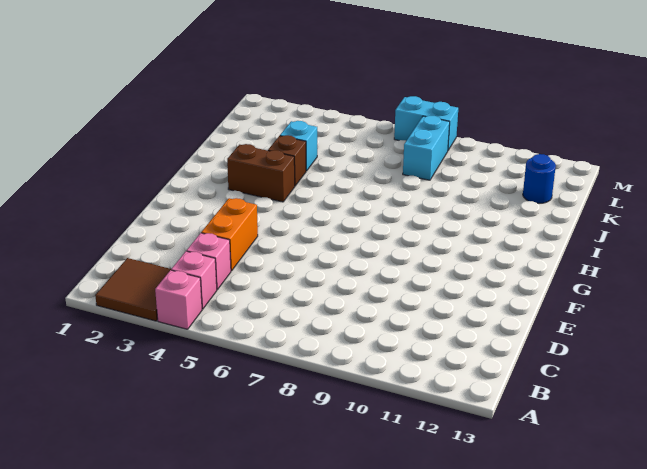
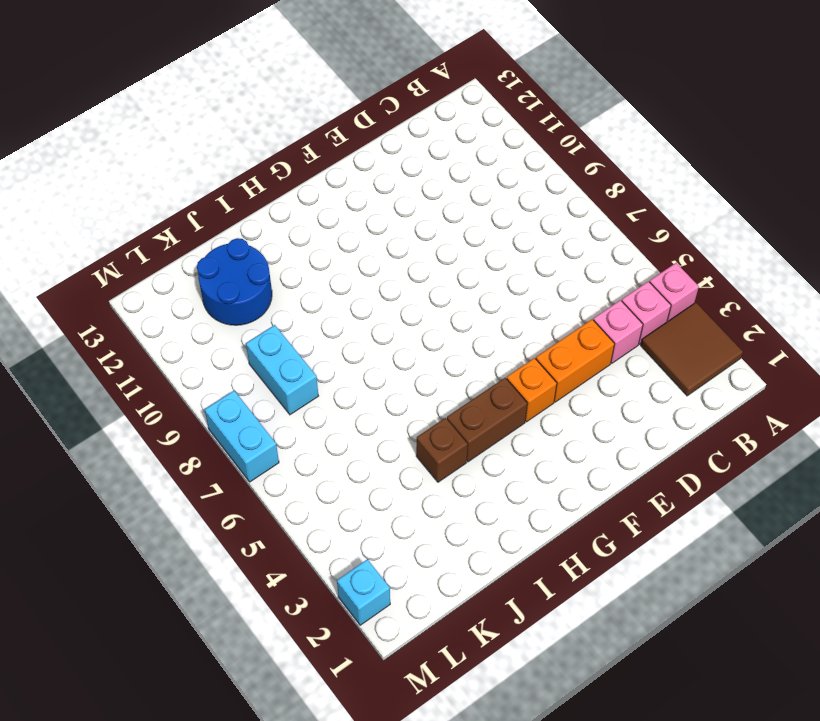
none -> orange brick F4 level 1
brown brick H3:H4 level 1 -> brown brick G4:H4 level 1
cyan brick J4 level 1 -> cyan brick M2 level 1
cyan brick K8:L8 level 1 -> cyan brick K8:K9 level 1
blue round brick K12 level 1 -> blue round brick J11:K12 level 1

